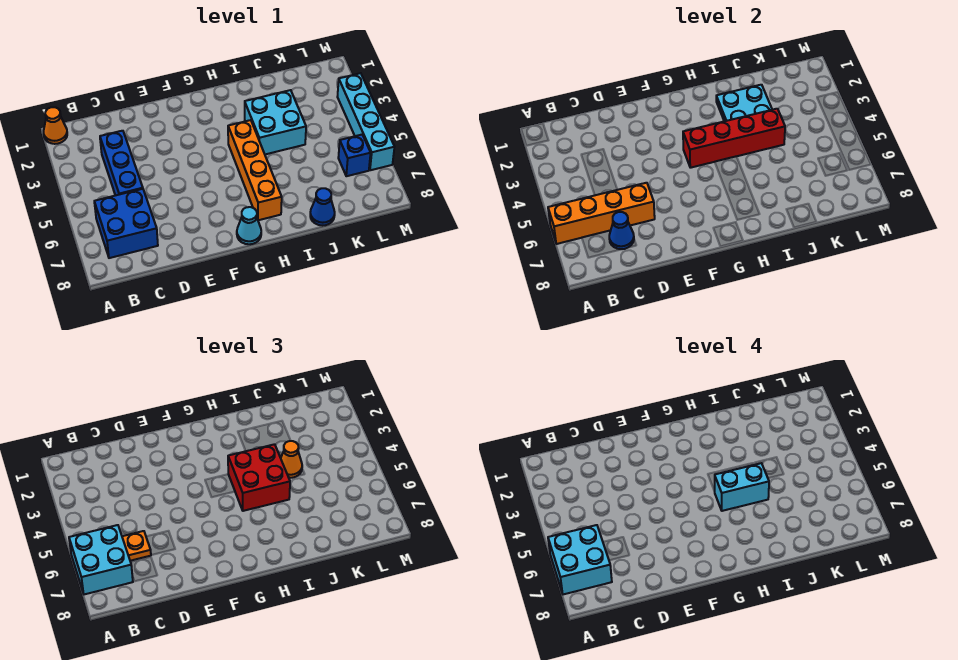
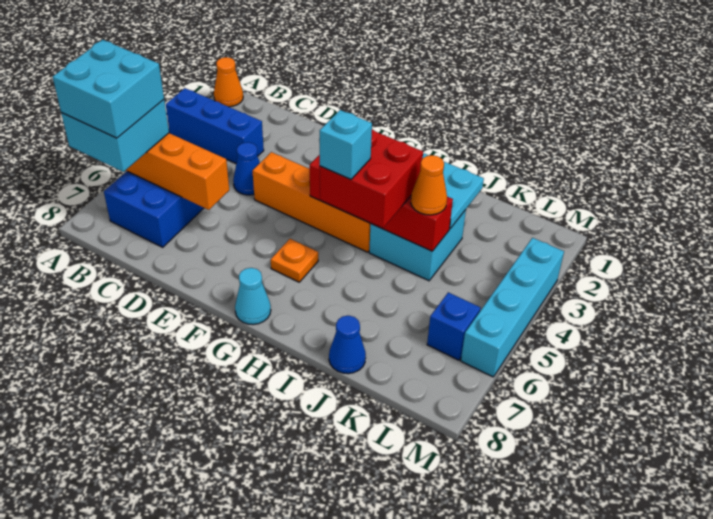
blue brick C3:C5 level 1 -> blue brick A3:C3 level 1
orange plate C6 level 3 -> orange plate G6 level 1
blue cone C7 level 2 -> blue cone D4 level 1
orange brick H4:H7 level 1 -> orange brick E4:H4 level 1
cyan brick H5:I5 level 4 -> cyan brick H5 level 4

